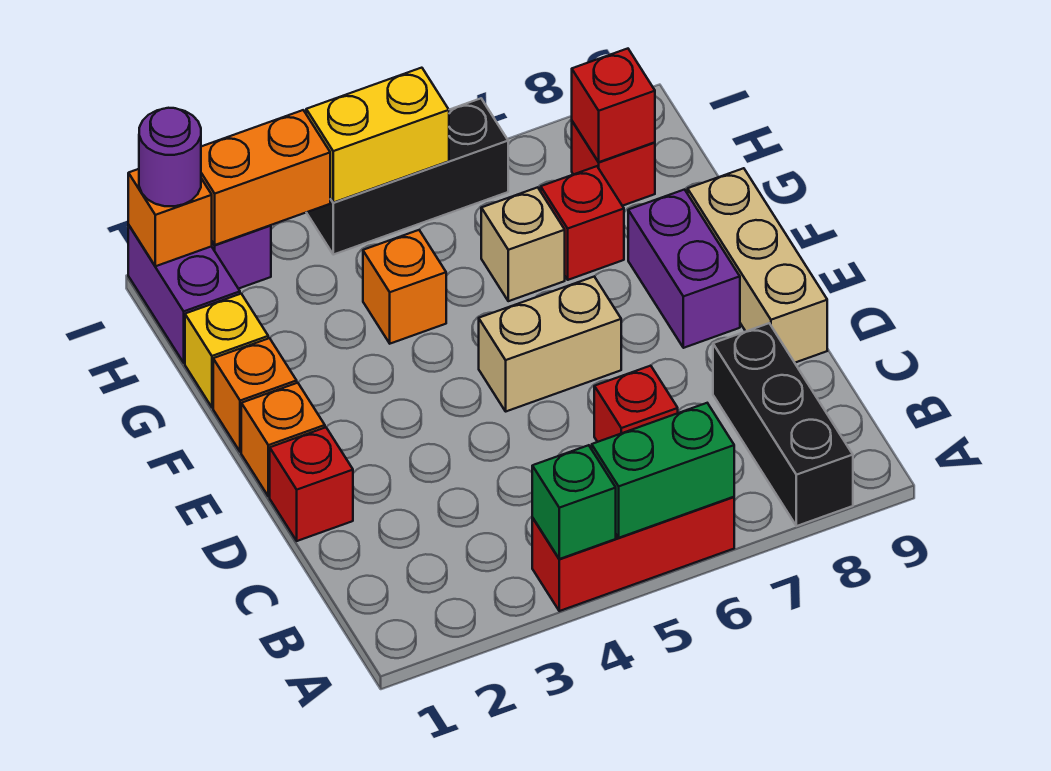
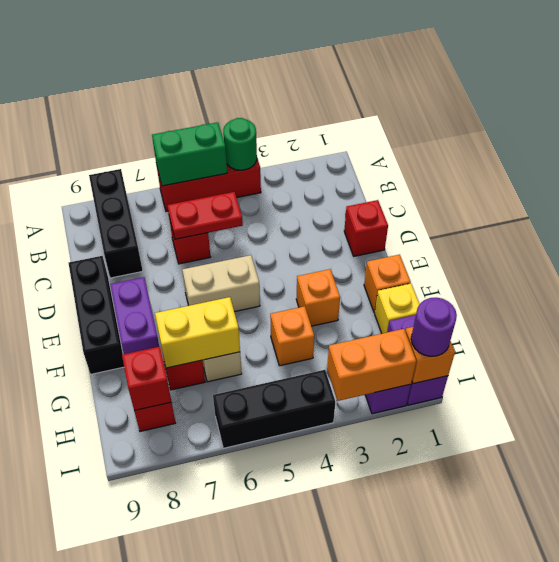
green brick A4 level 2 -> green round brick A4 level 2
none -> red plate C5:C6 level 2
tan brick D9:F9 level 1 -> black brick D9:F9 level 1
orange brick E1 level 1 -> orange brick F3 level 1
yellow brick I4:I5 level 2 -> yellow brick G6:G7 level 2

